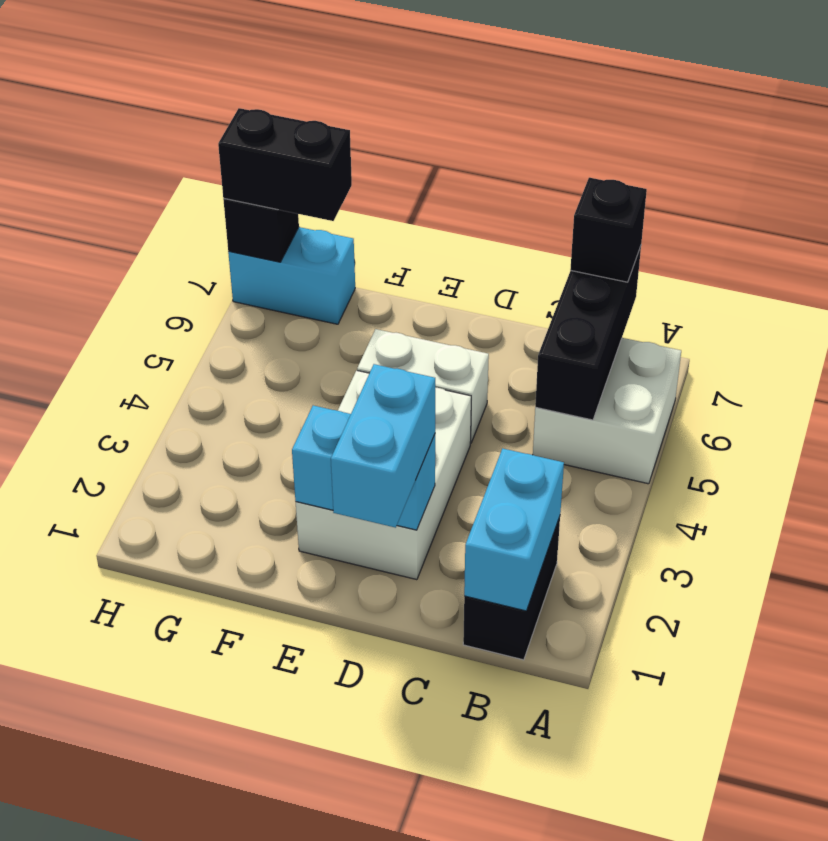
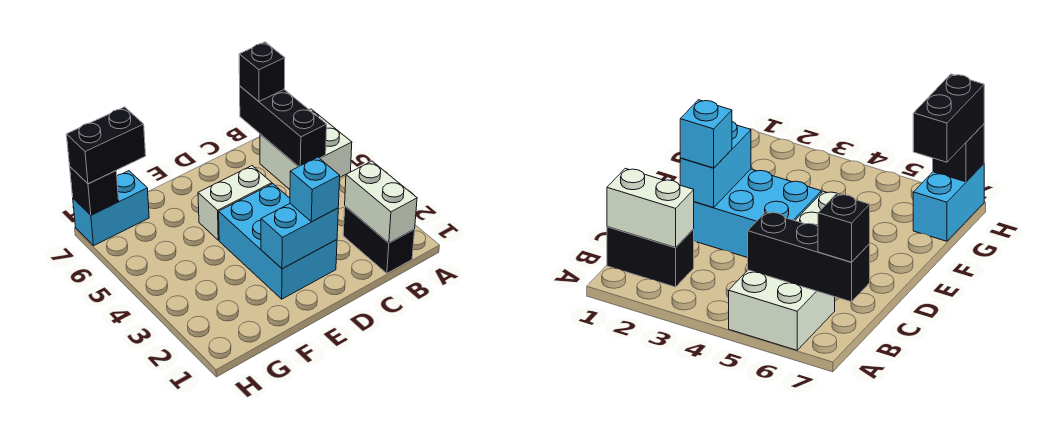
cyan brick B1:B2 level 2 -> white brick B1:B2 level 2
cyan brick D1:D2 level 3 -> cyan brick D2 level 3
white brick D2:E4 level 1 -> cyan brick D2:E4 level 1

